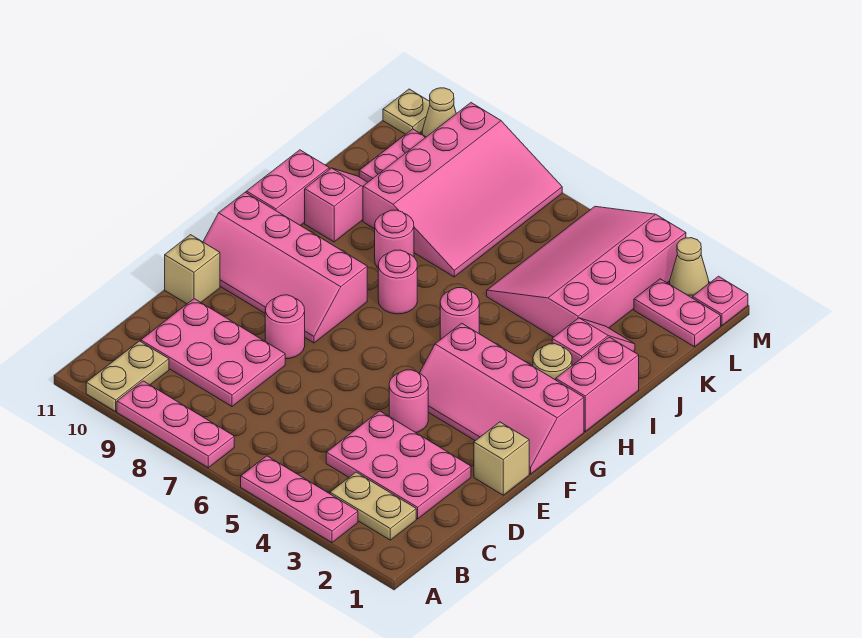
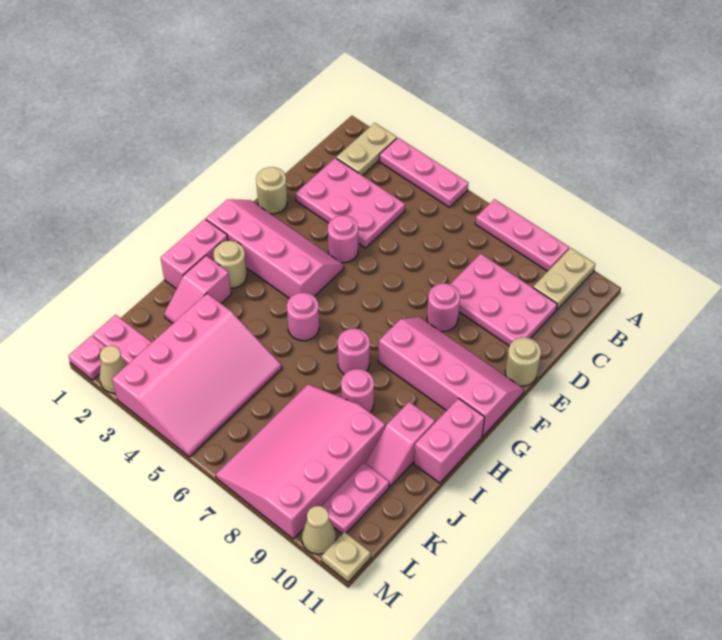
tan plate B2:B3 level 1 -> tan plate A2:B2 level 1
tan brick E1 level 1 -> tan round brick E1 level 1
tan brick E11 level 1 -> tan round brick E11 level 1

